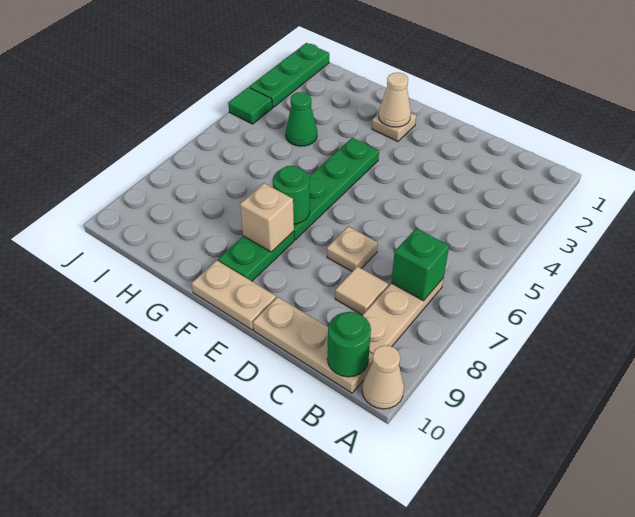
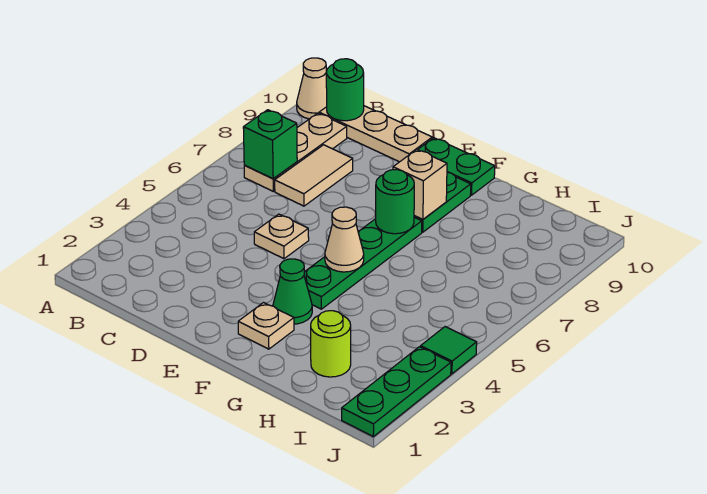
tan tile C8 level 1 -> tan tile C7:C8 level 1
tan plate D7 level 1 -> tan plate D5 level 1
tan plate E10:F10 level 1 -> green plate E10:F10 level 1
tan cone F2 level 2 -> tan cone F5 level 2
none -> lime round brick H2 level 1
green cone H4 level 1 -> green cone F3 level 1

